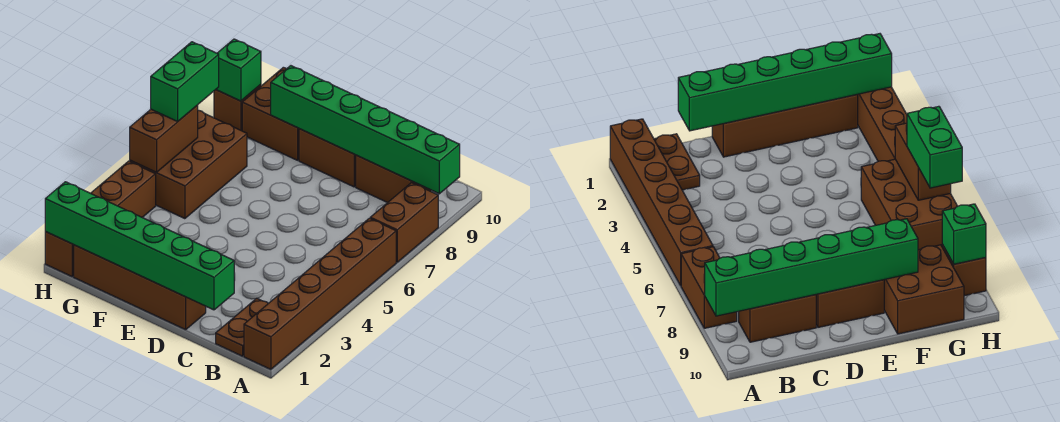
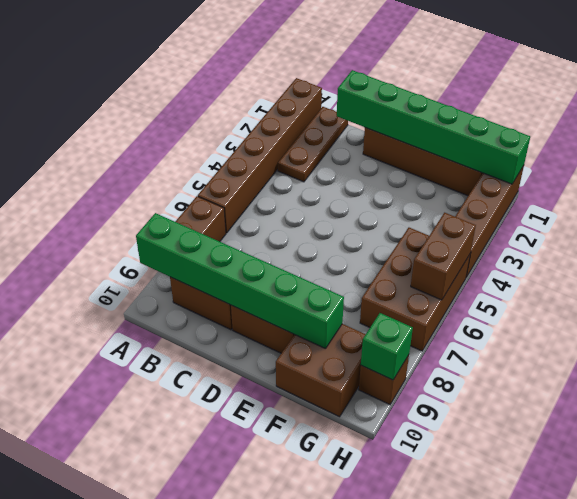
brown plate B1:B2 level 1 -> brown plate B1:B3 level 1
green brick H6:H7 level 3 -> none

